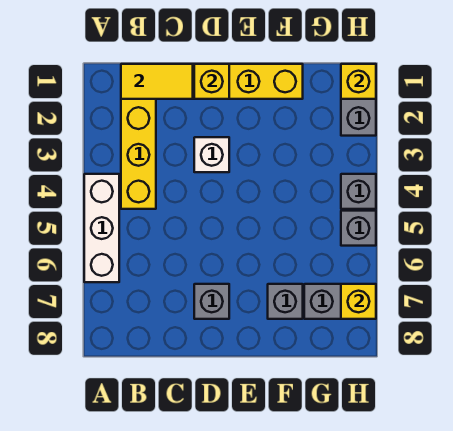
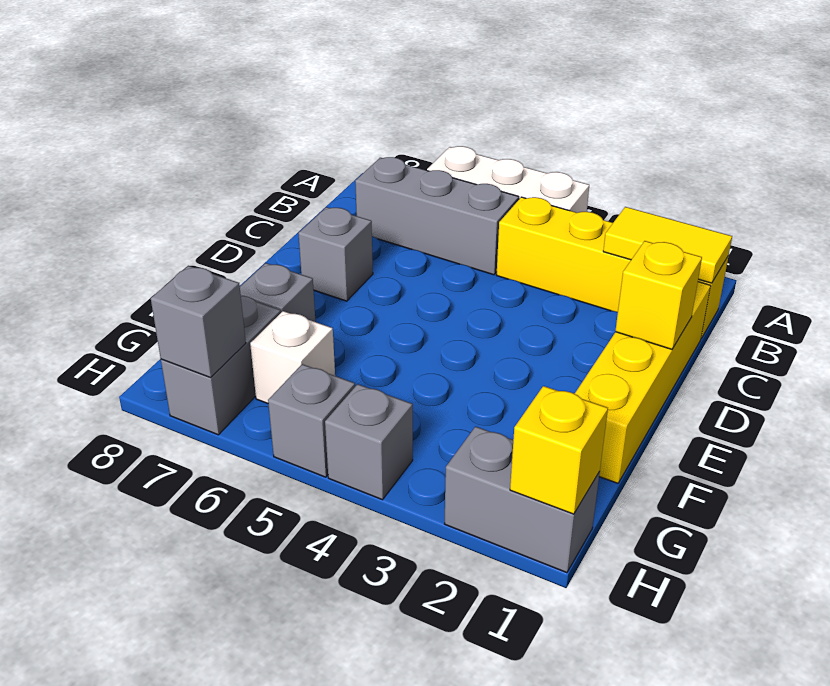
yellow tile B1:C1 level 2 -> yellow tile B1:B2 level 2
none -> grey brick B5:B7 level 1
white brick D3 level 1 -> white brick G6 level 1
yellow brick H7 level 2 -> grey brick H7 level 2

